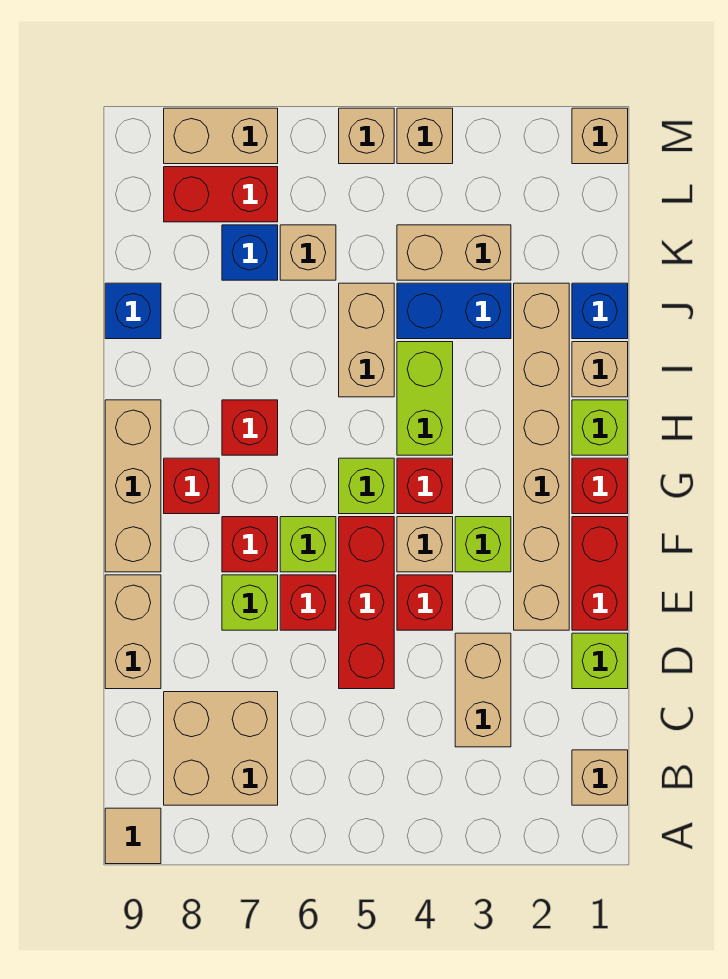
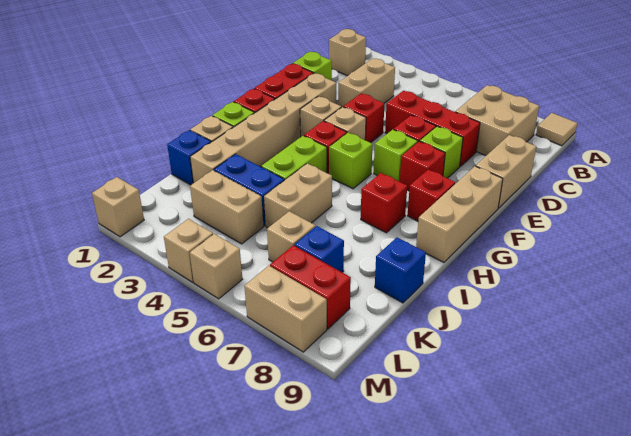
red brick D5:F5 level 1 -> red brick D5:D7 level 1
lime brick F3 level 1 -> tan brick F3 level 1

